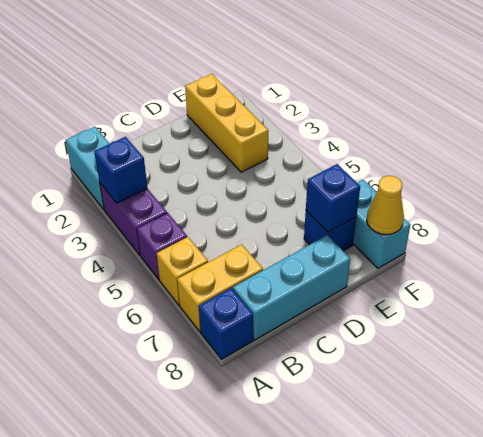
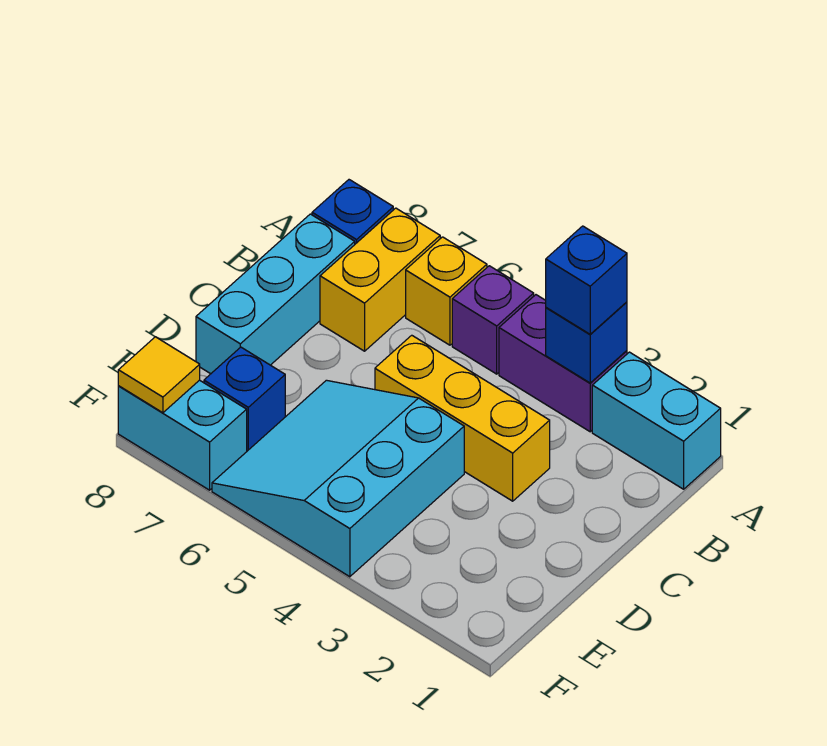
none -> cyan slope D4:F6 level 1 top 4
yellow brick E1:E3 level 1 -> yellow brick C3:C5 level 1
blue brick E7 level 2 -> blue brick A3 level 3
yellow cone F8 level 2 -> yellow tile F8 level 2

